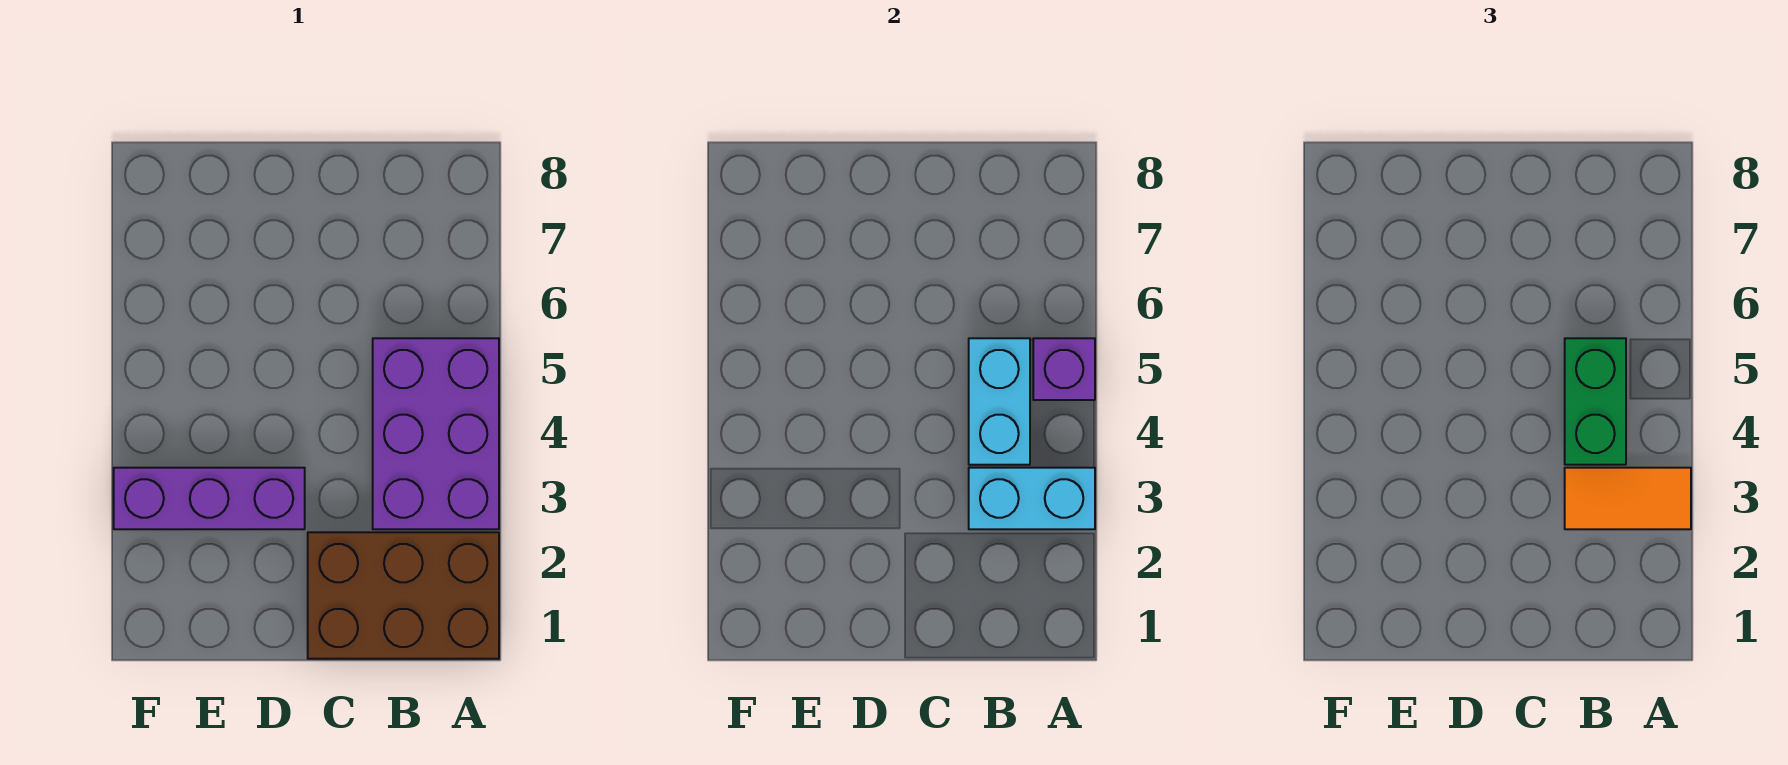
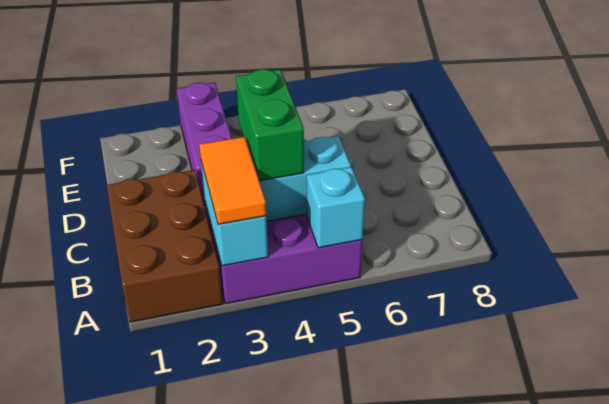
purple brick A5 level 2 -> cyan brick A5 level 2
green brick B4:B5 level 3 -> green brick B4:C4 level 3

